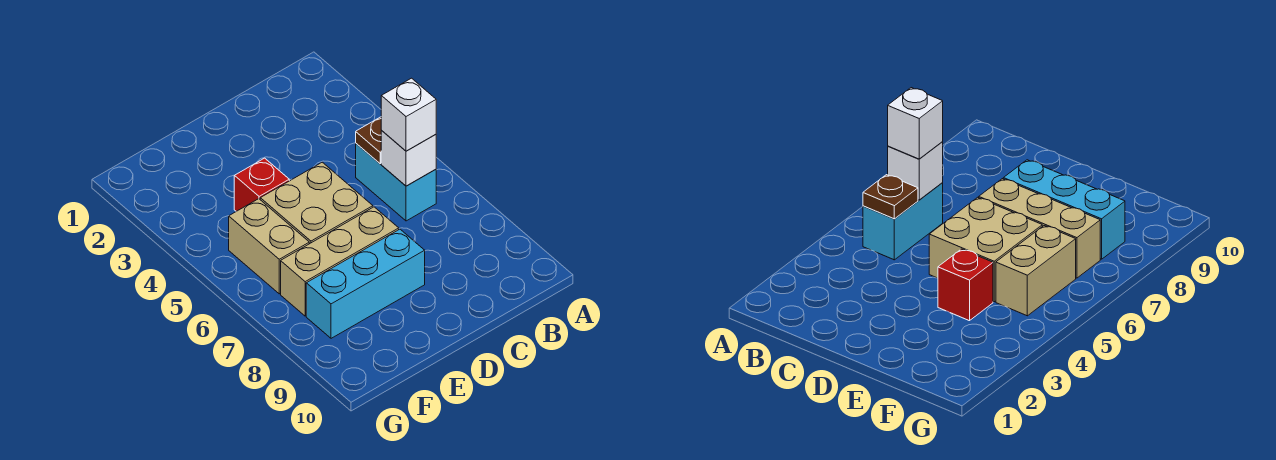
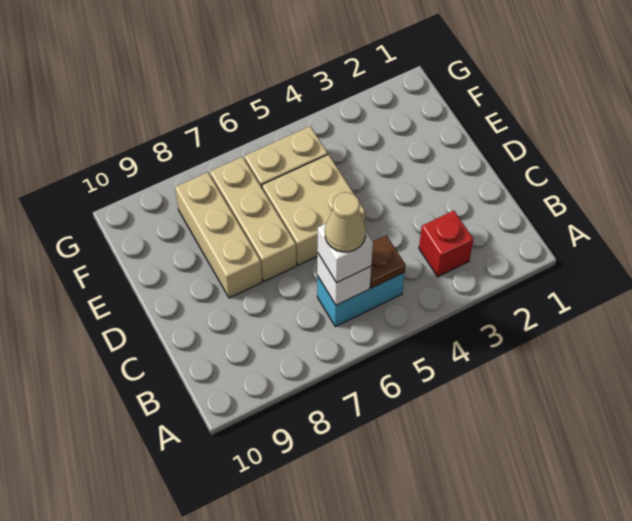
none -> tan cone B6 level 4
cyan brick D8:F8 level 1 -> tan brick D8:F8 level 1
red brick E4 level 1 -> red brick B3 level 1

